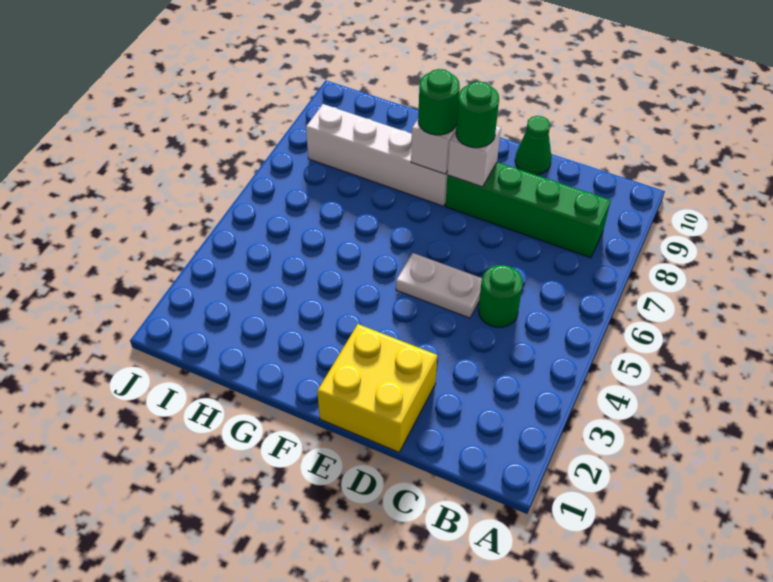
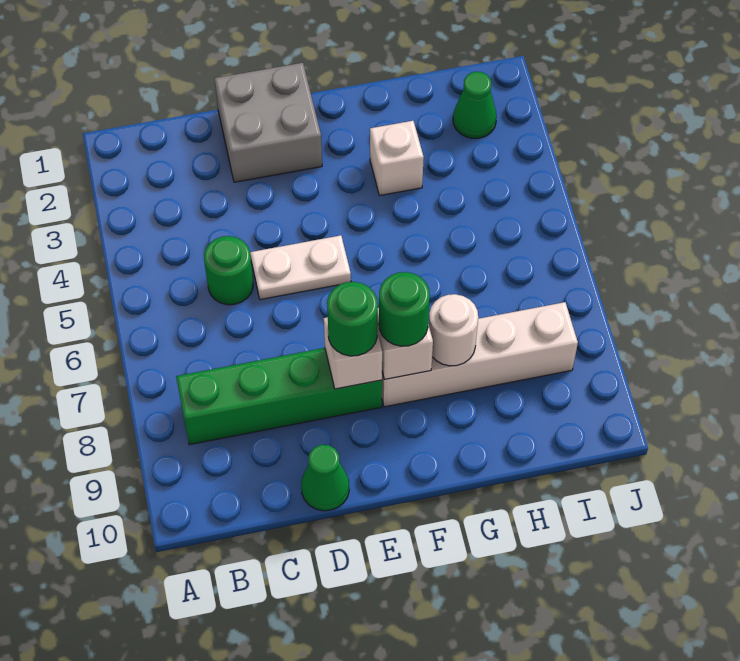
yellow brick D1:E2 level 1 -> grey brick D1:E2 level 1
none -> white brick G3 level 1
none -> white round brick G8 level 2
none -> green cone I2 level 1

